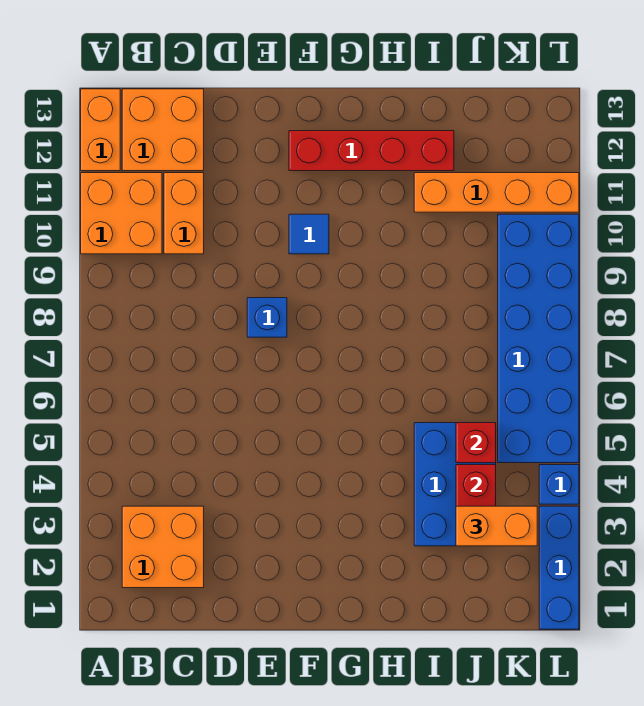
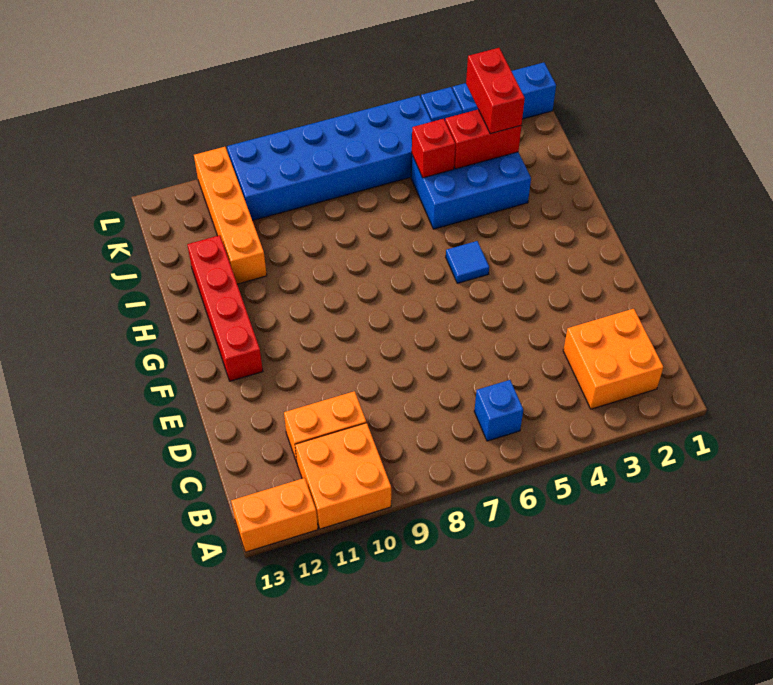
orange brick B12:C13 level 1 -> none
blue brick E8 level 1 -> blue brick B6 level 1
blue tile F10 level 1 -> blue tile G5 level 1
orange brick J3:K3 level 3 -> red brick J3:K3 level 3

